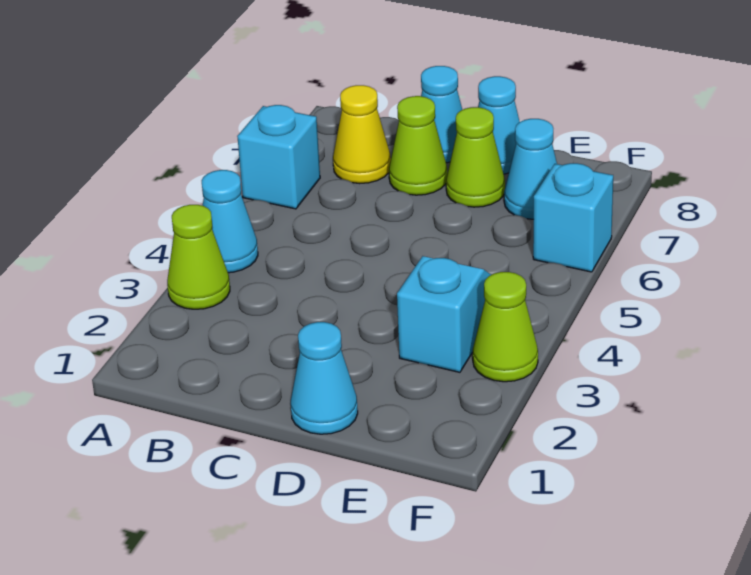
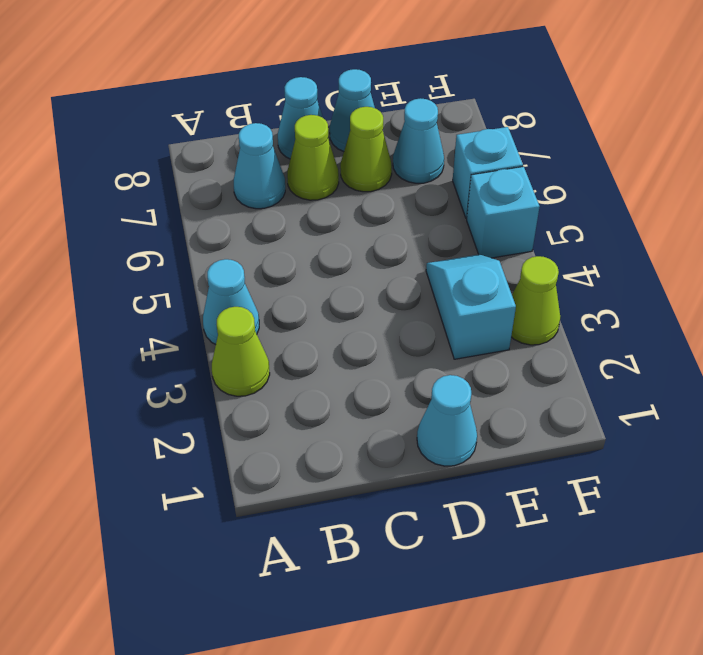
cyan brick A6 level 1 -> cyan brick F5 level 1
yellow cone B7 level 1 -> cyan cone B7 level 1

